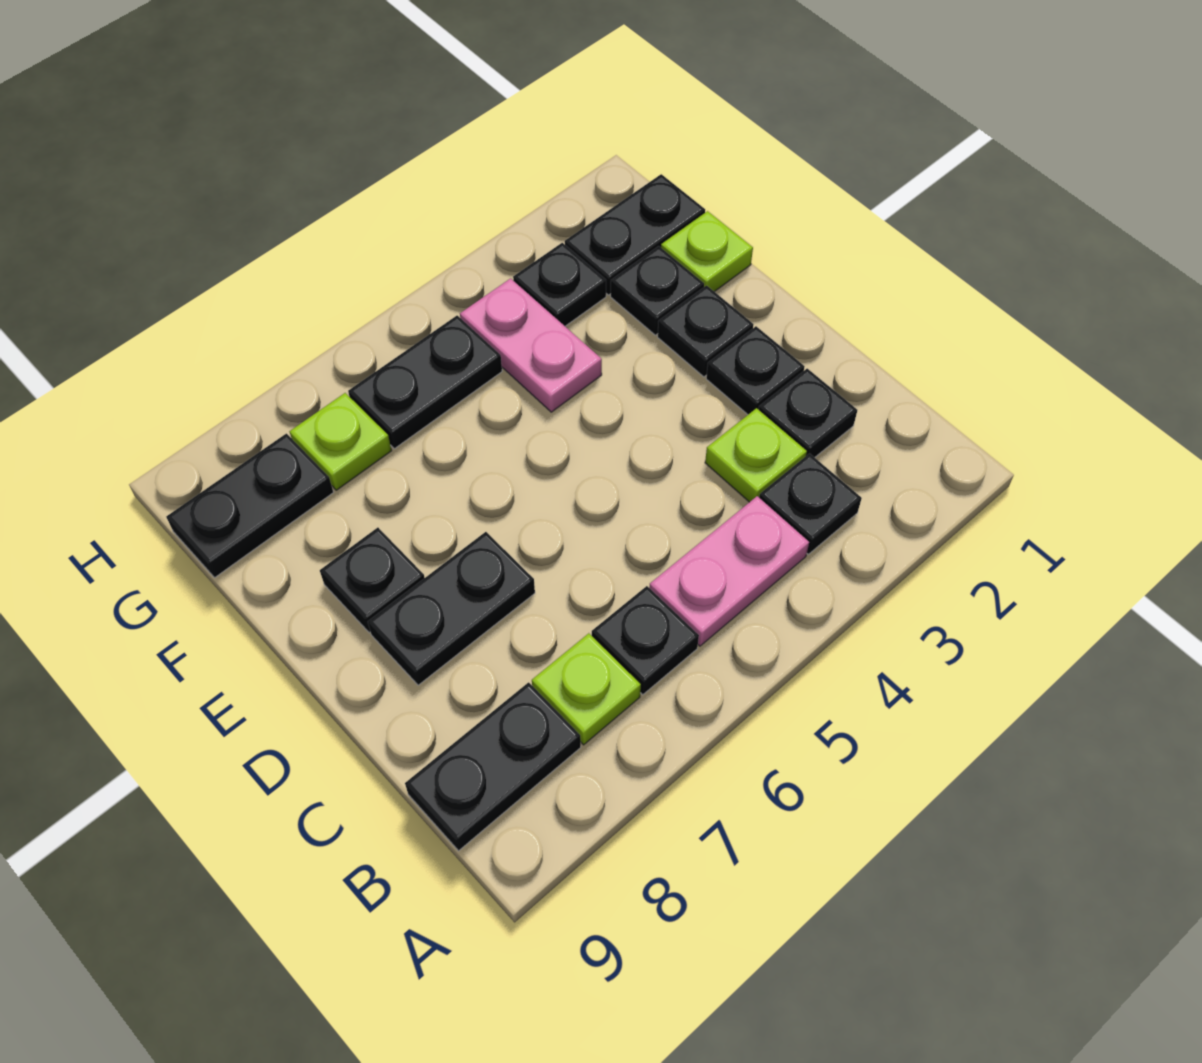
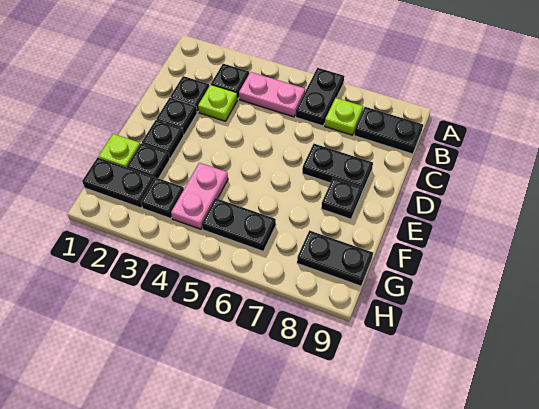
black plate B6 level 1 -> black plate A6:B6 level 1
lime plate G7 level 1 -> none

